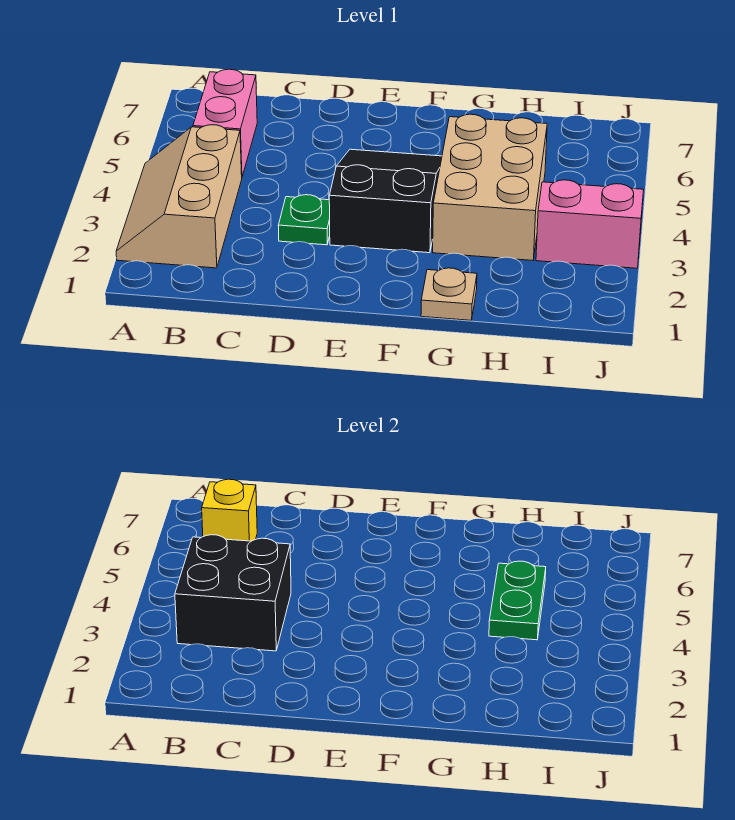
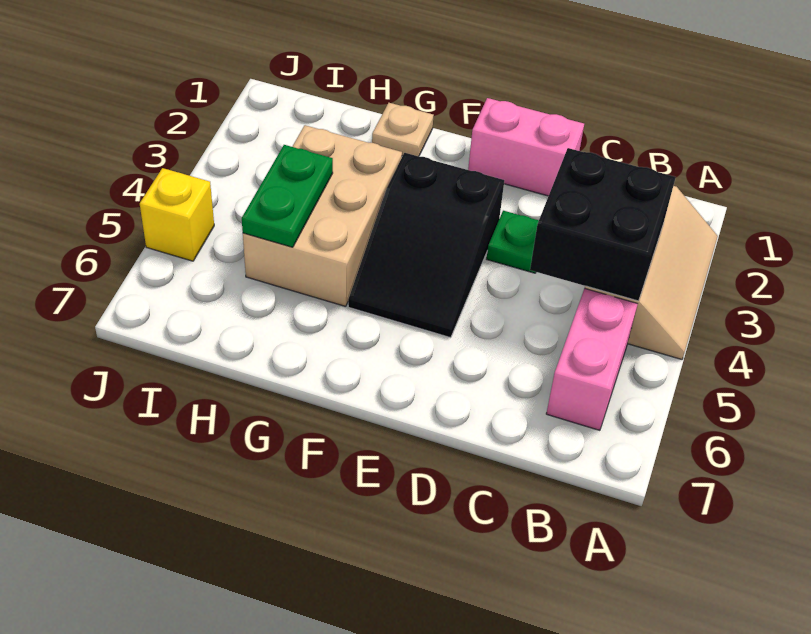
yellow brick B6 level 2 -> yellow brick J5 level 1
pink brick I3:J3 level 1 -> pink brick D1:E1 level 1

